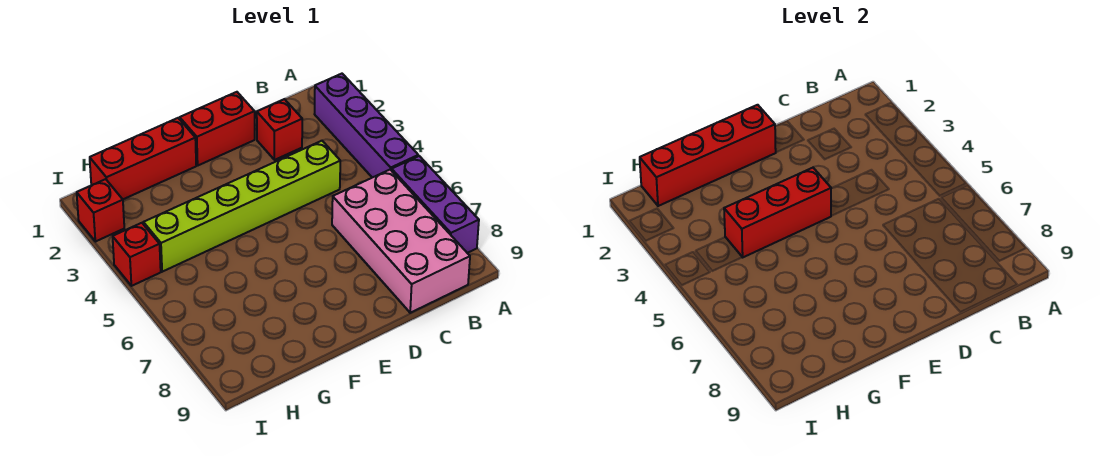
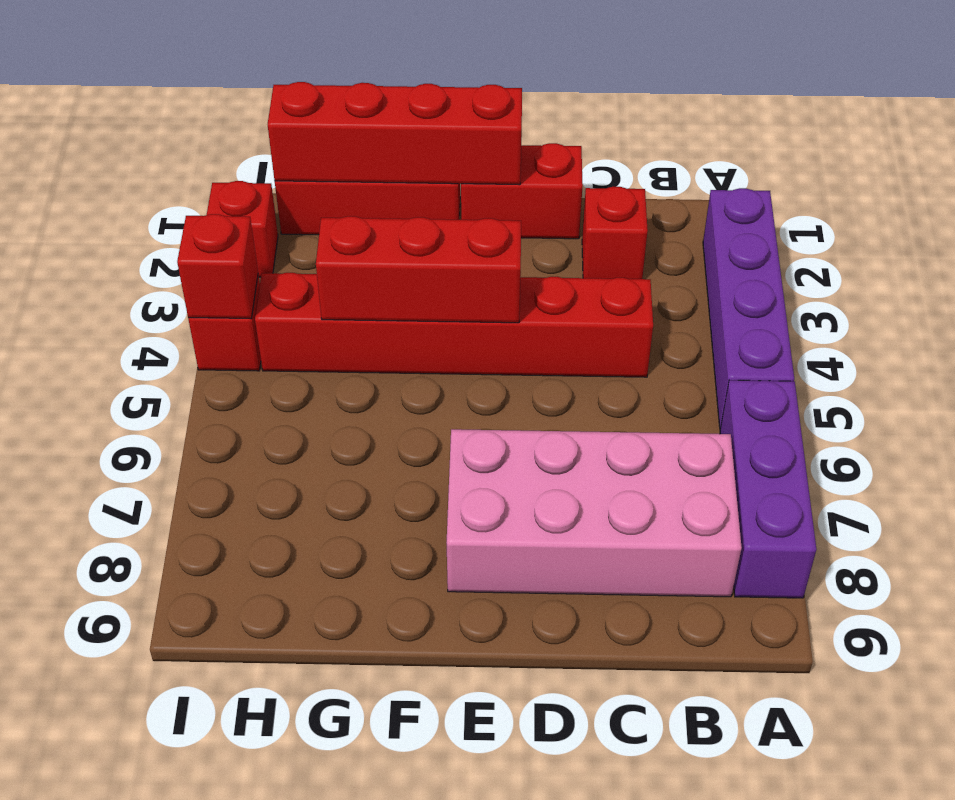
pink brick B6:C9 level 1 -> pink brick B7:E8 level 1
lime brick C4:H4 level 1 -> red brick C4:H4 level 1
none -> red brick I4 level 2

